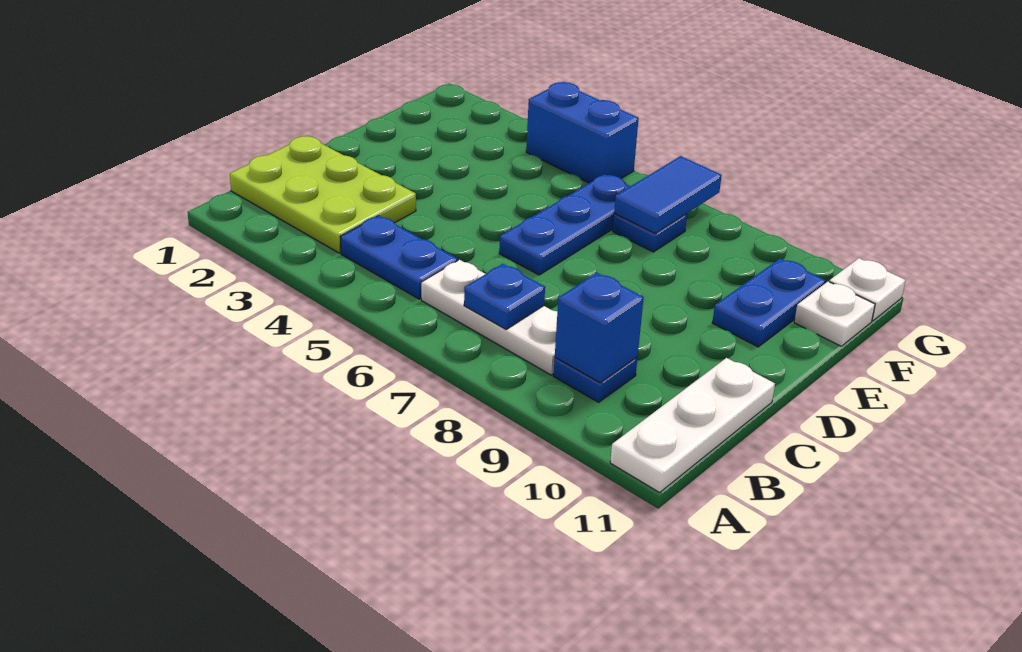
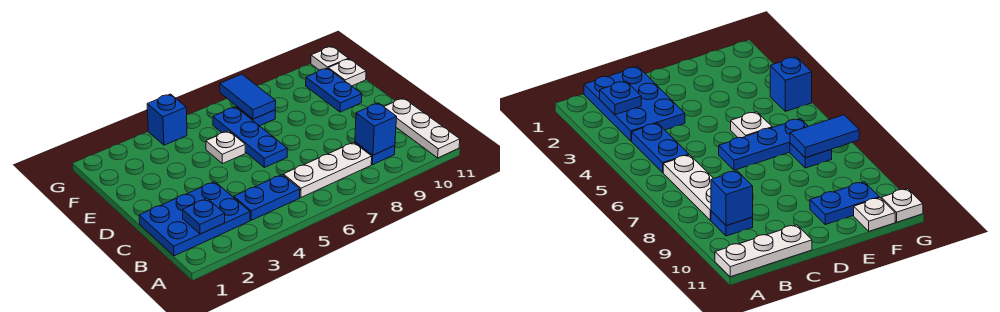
lime plate B1:C3 level 1 -> blue plate B1:C3 level 1
blue plate B7 level 2 -> blue plate B2 level 2
none -> white plate E5 level 1
blue brick G4:G5 level 1 -> blue brick G4 level 1

